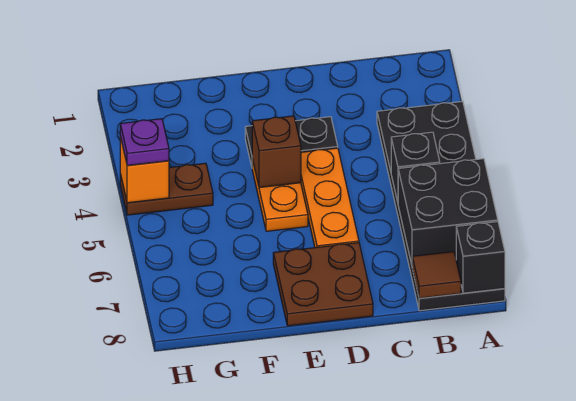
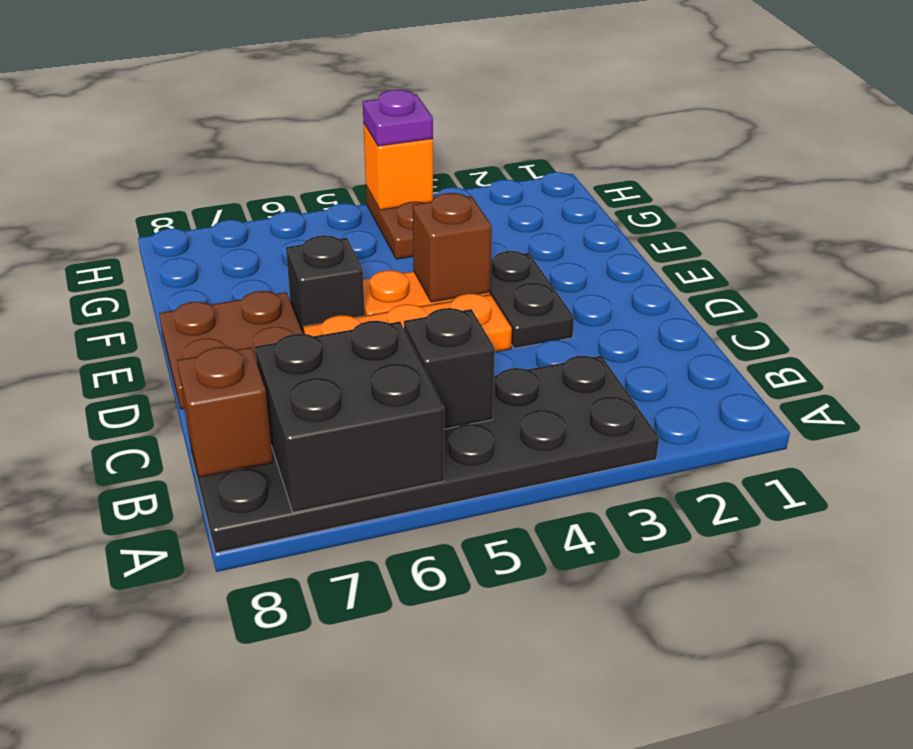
black brick A8 level 2 -> black brick E6 level 1
brown tile B8 level 2 -> brown brick B8 level 2

